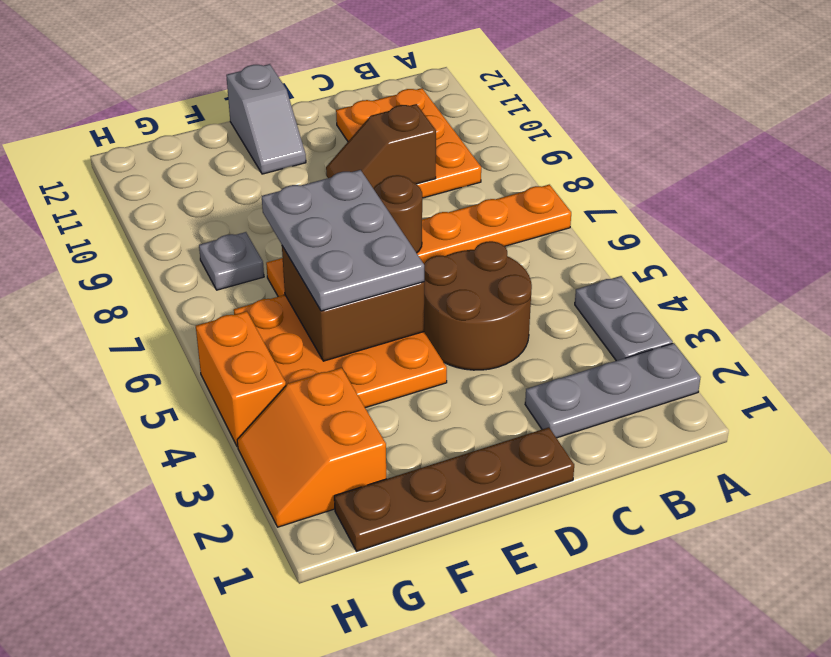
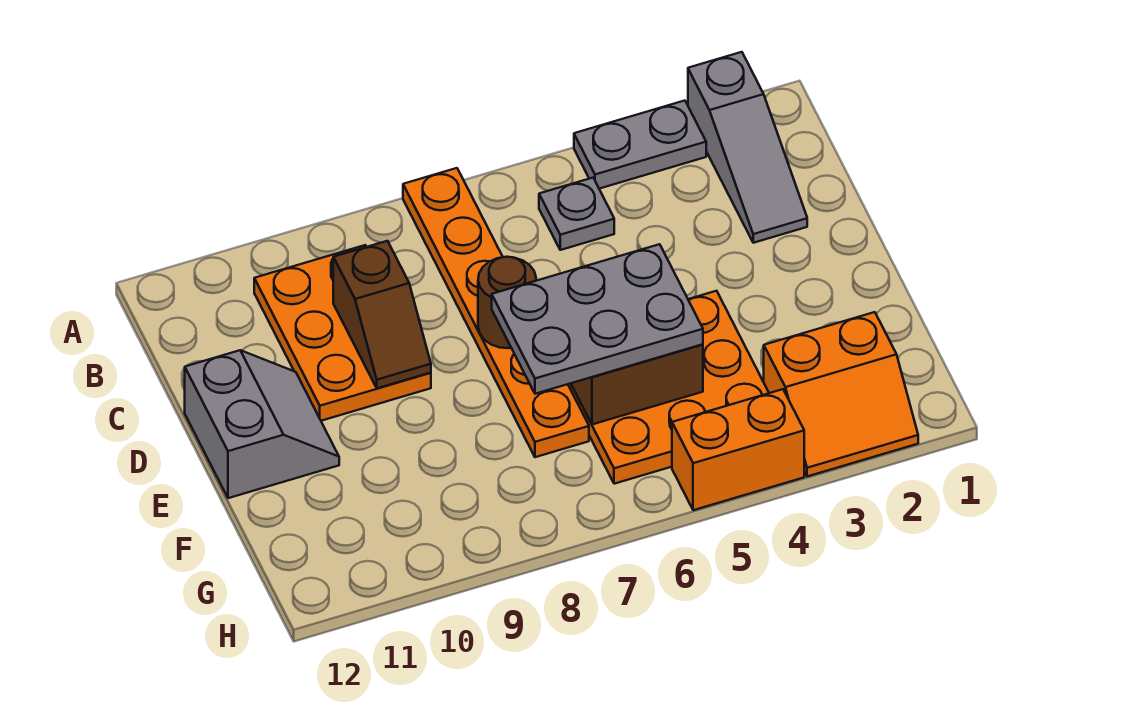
grey plate A2:C2 level 1 -> grey slope A2:C2 level 1 top A
orange plate B9:C11 level 1 -> orange plate B9:D10 level 1
brown round brick C4:D5 level 1 -> none
brown plate D1:G1 level 1 -> none
grey slope E11:E12 level 1 top 12 -> grey slope D11:E12 level 1 top 12
grey plate G8 level 1 -> grey plate B5 level 1

